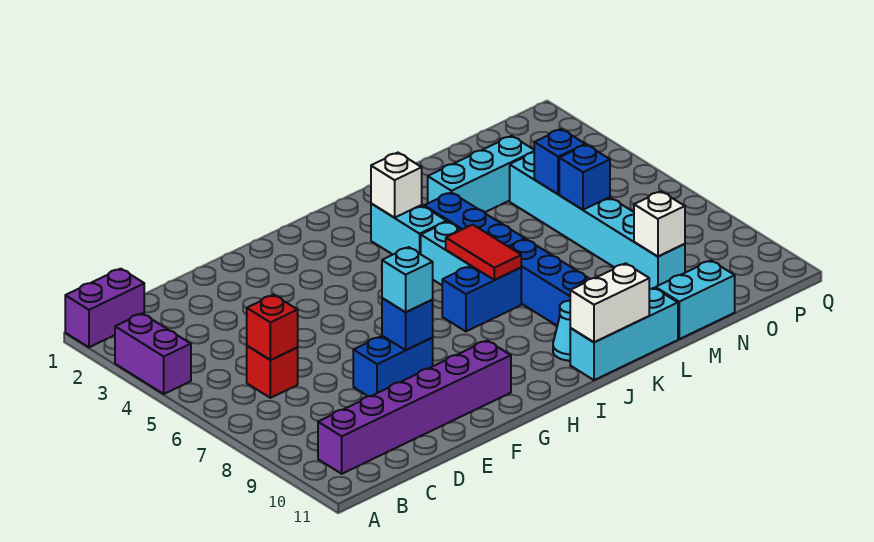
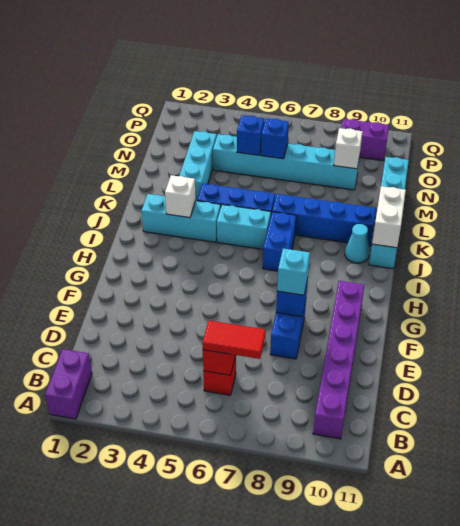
purple brick A3:A4 level 1 -> purple brick P9:P10 level 1
cyan brick J3:J4 level 1 -> cyan brick J2:J4 level 1
red tile J6:J7 level 2 -> red tile C6:C7 level 3

